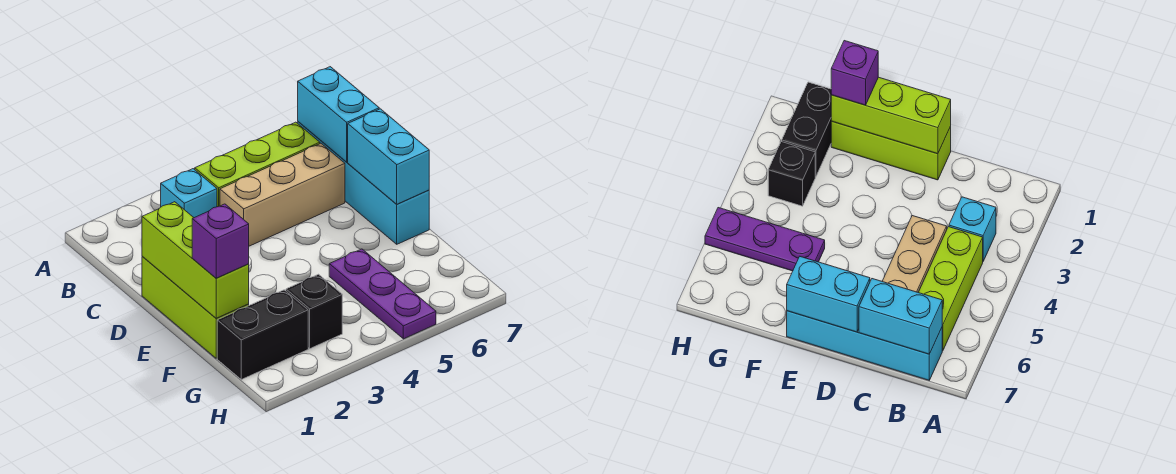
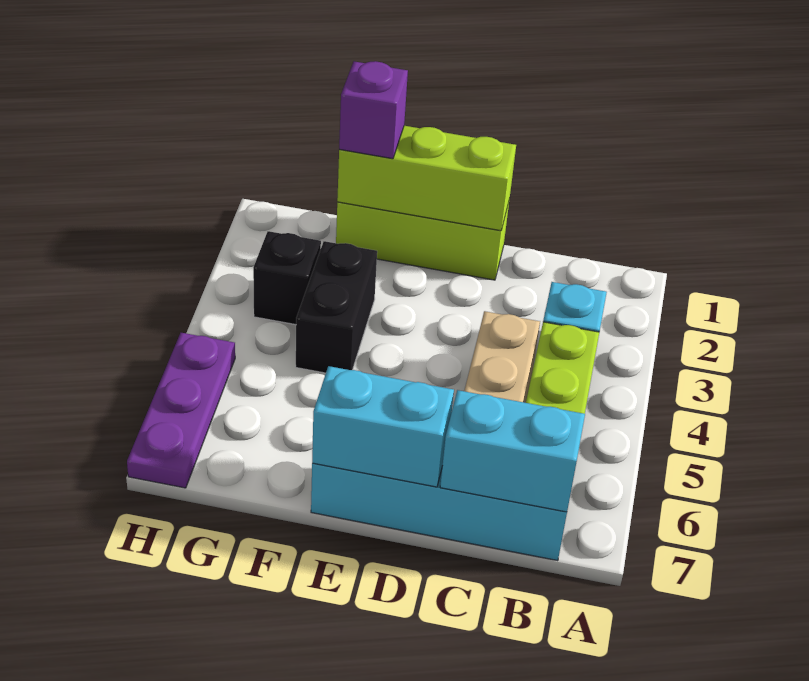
purple plate F5:H5 level 1 -> purple plate H5:H7 level 1
black brick G1:G2 level 1 -> black brick F3:F4 level 1

